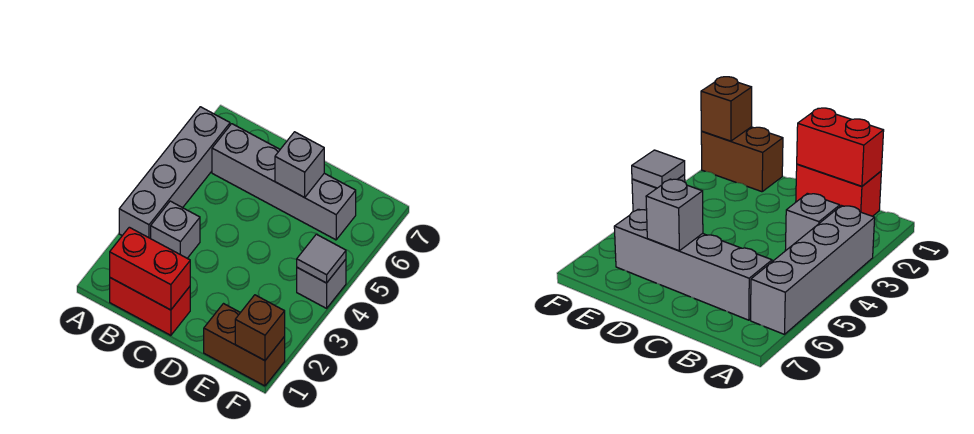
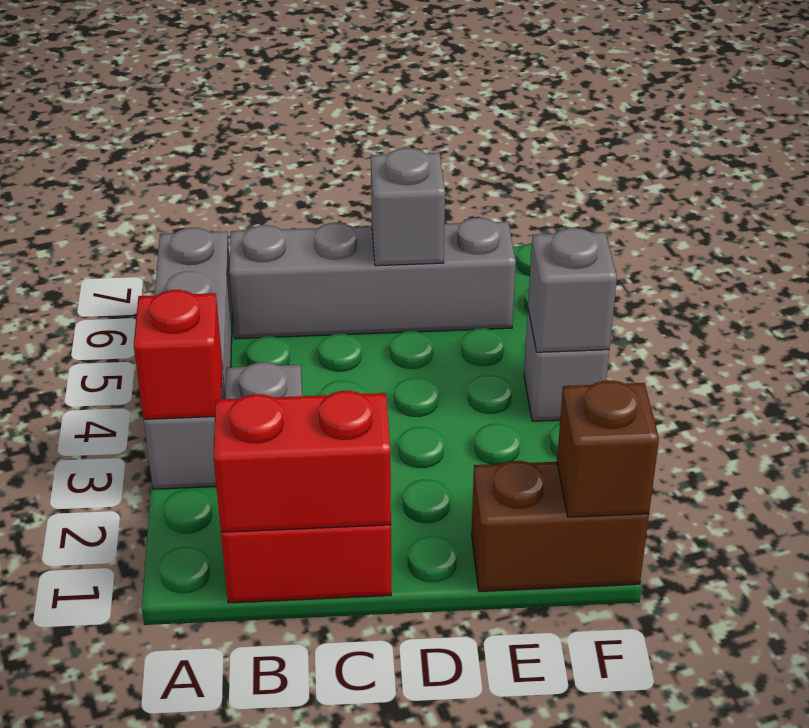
none -> red brick A3 level 2
grey tile F4 level 2 -> grey brick F4 level 2

